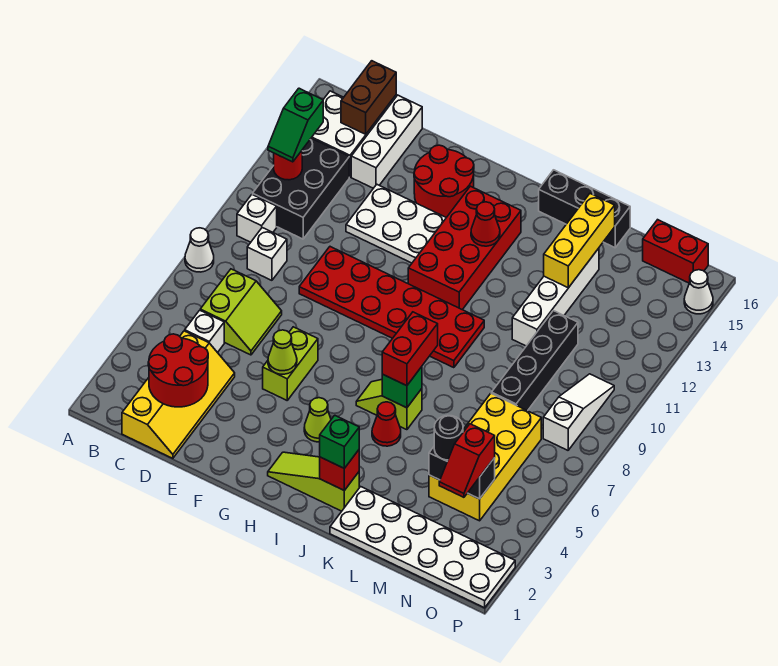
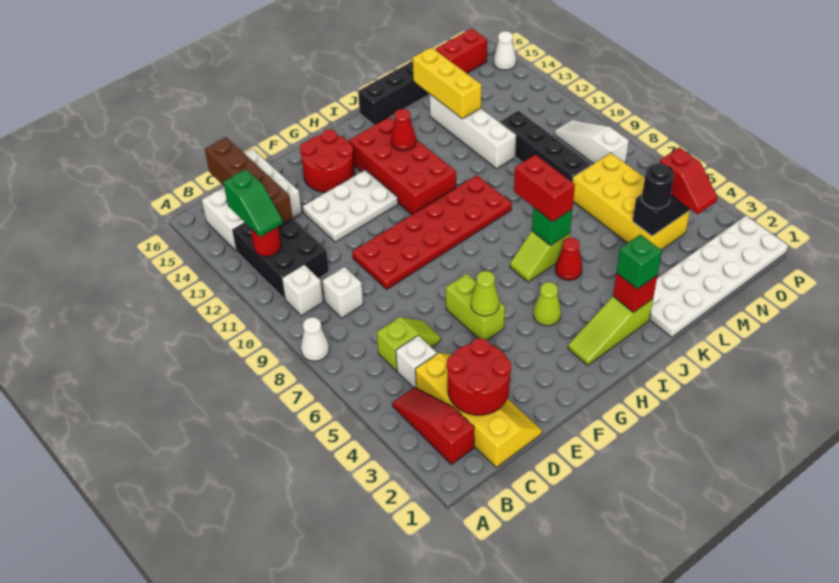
none -> red slope B2:B4 level 1 top 2
lime slope C6:D7 level 1 top C -> lime slope C6:D6 level 1 top C
brown brick C15:C16 level 2 -> brown brick C13:C16 level 2

